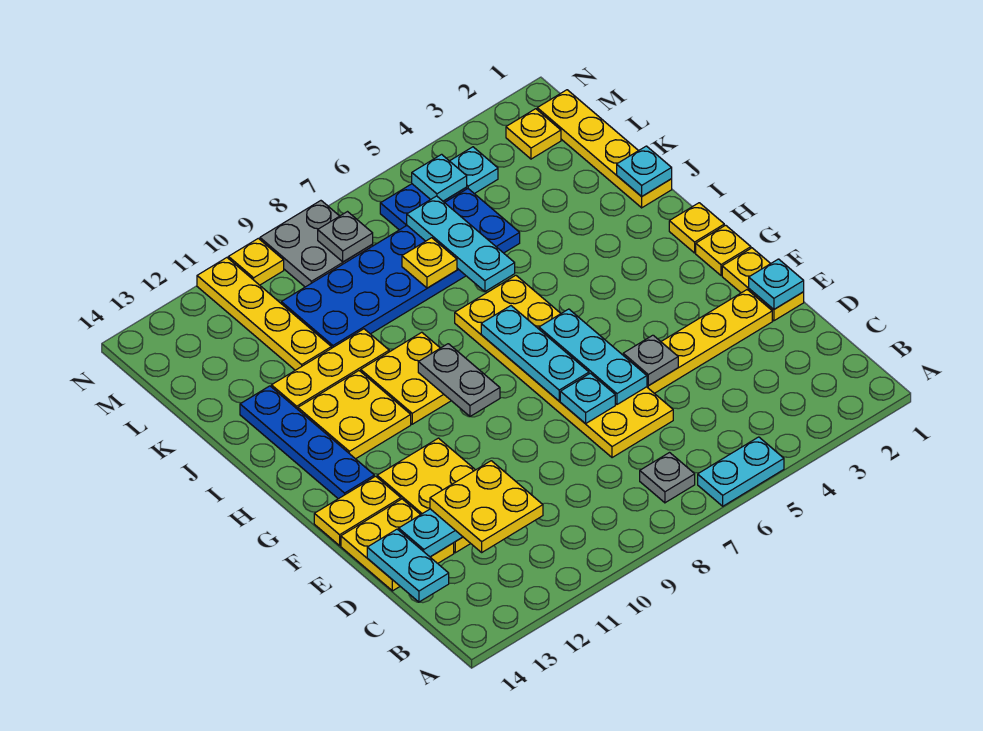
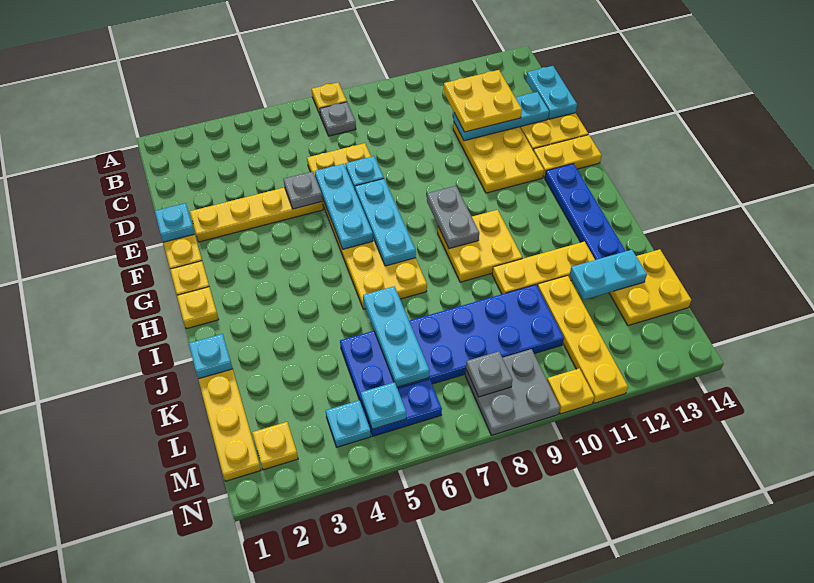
cyan plate A5:A6 level 1 -> cyan plate K12:K13 level 2
yellow plate H11:I12 level 1 -> yellow plate K13:L14 level 1
yellow plate K7 level 2 -> yellow plate A7 level 1

